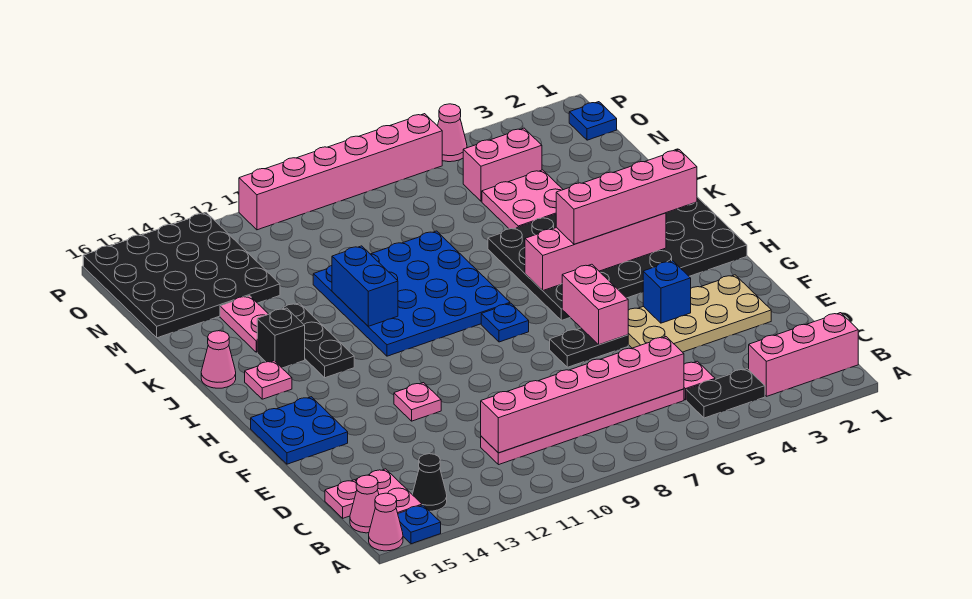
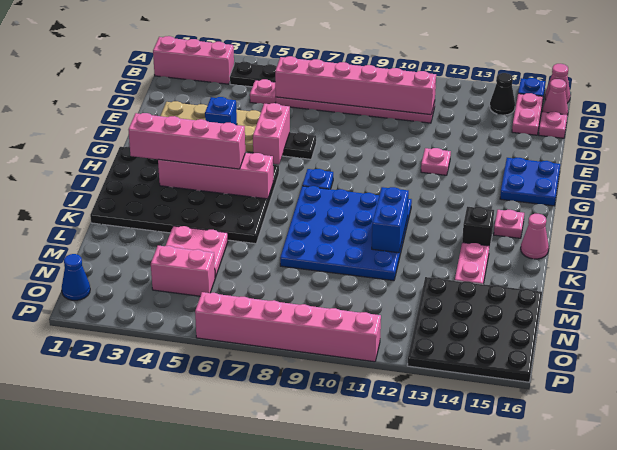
black plate I13:K13 level 1 -> none
blue plate O1 level 1 -> blue cone O1 level 1
pink cone P5 level 1 -> none

